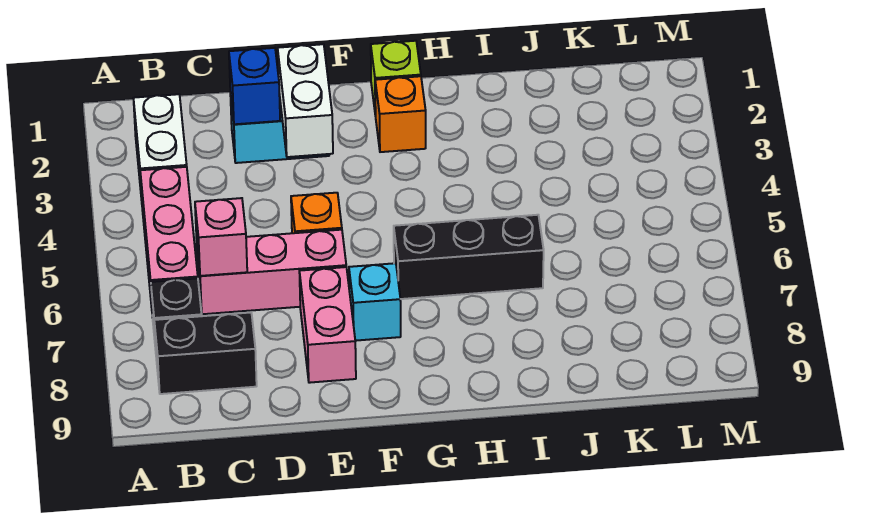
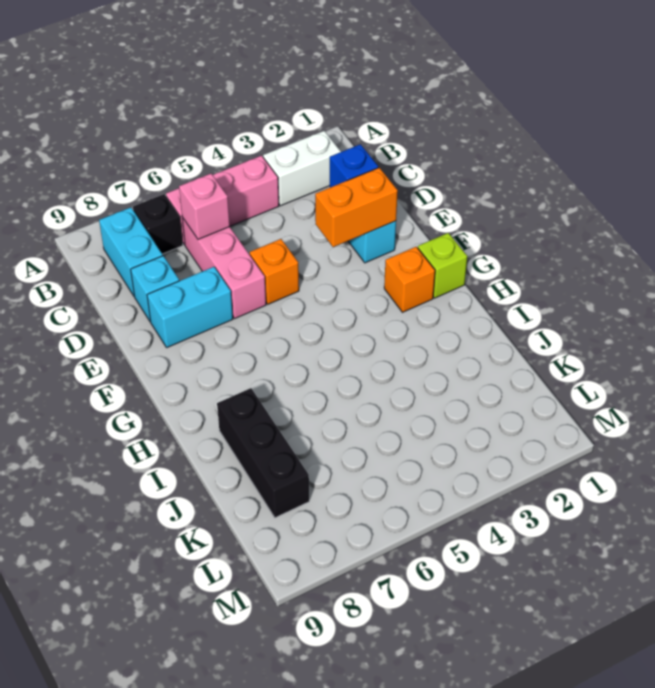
black brick B8:C8 level 1 -> cyan brick B8:C8 level 1
white brick E2:E3 level 2 -> orange brick E2:E3 level 2
pink brick E7:E8 level 1 -> cyan brick E7:E8 level 1
cyan brick F7 level 1 -> cyan brick D8 level 1
black brick G6:I6 level 1 -> black brick I8:K8 level 1

